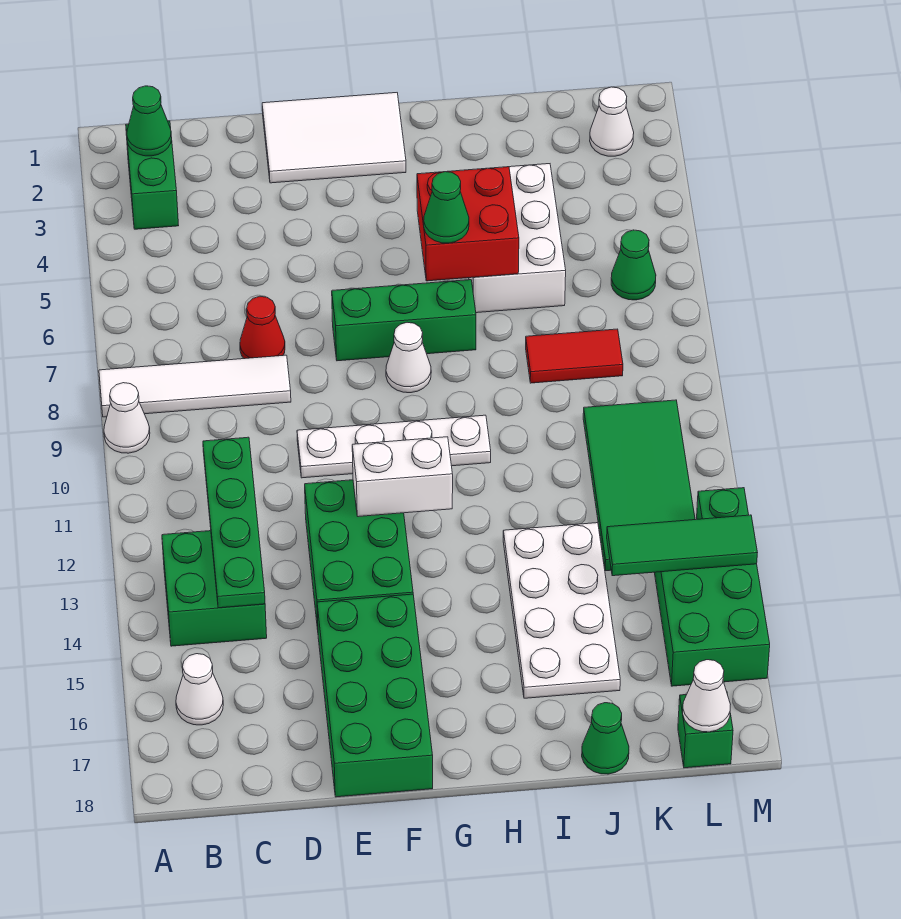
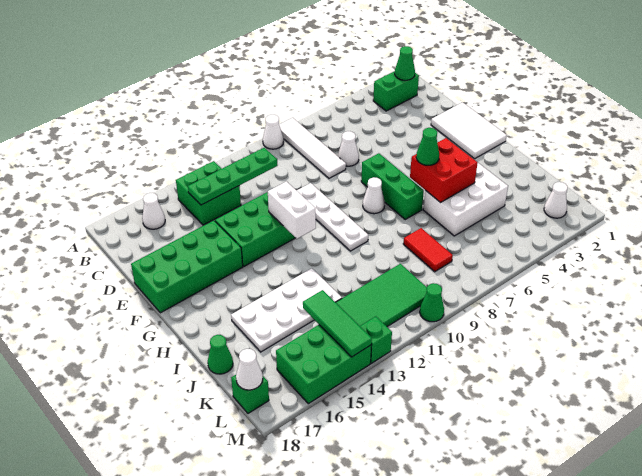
red cone D7 level 1 -> white cone D7 level 1
green cone L6 level 1 -> green cone M10 level 1

